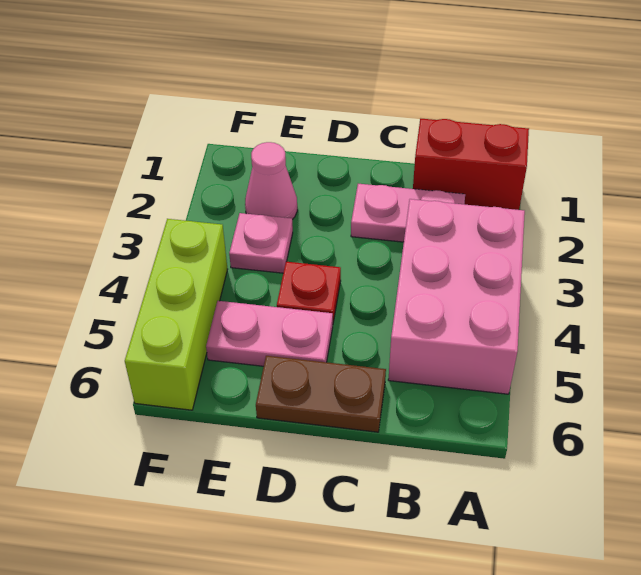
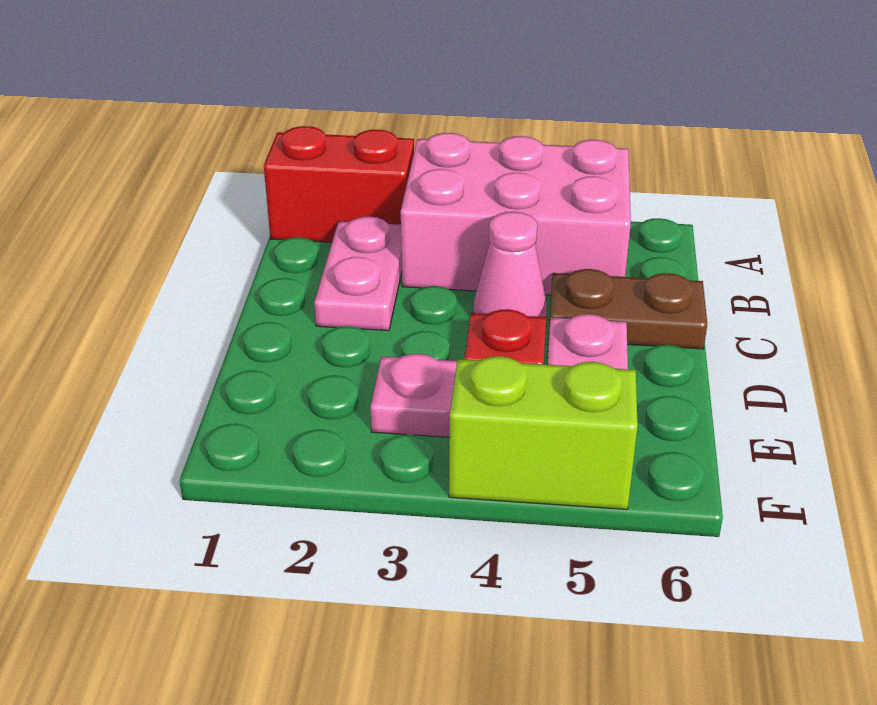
red brick A1:B1 level 1 -> red brick A1:A2 level 1
brown plate C6:D6 level 1 -> brown plate C5:C6 level 1
pink cone E2 level 1 -> pink cone C4 level 1
lime brick F4:F6 level 1 -> lime brick F4:F5 level 1

